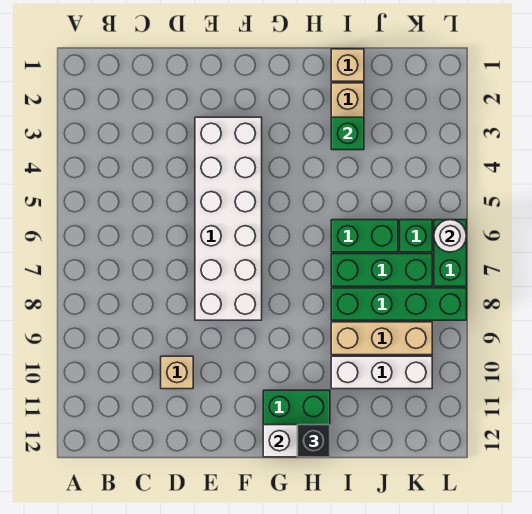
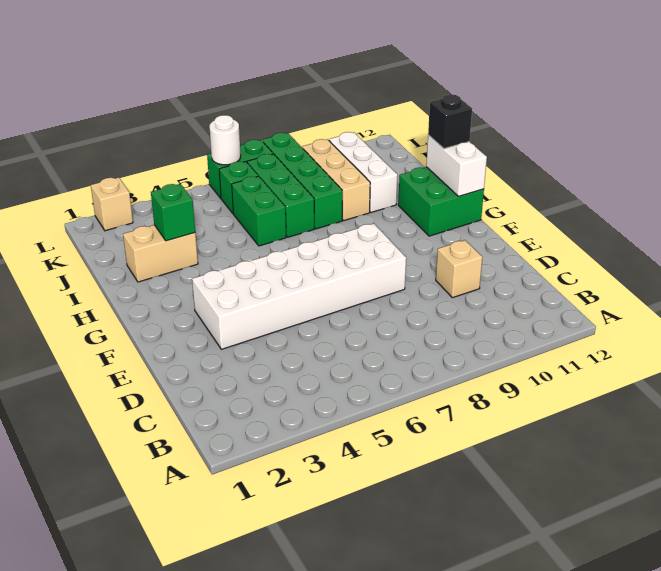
tan brick I1 level 1 -> tan brick L2 level 1

